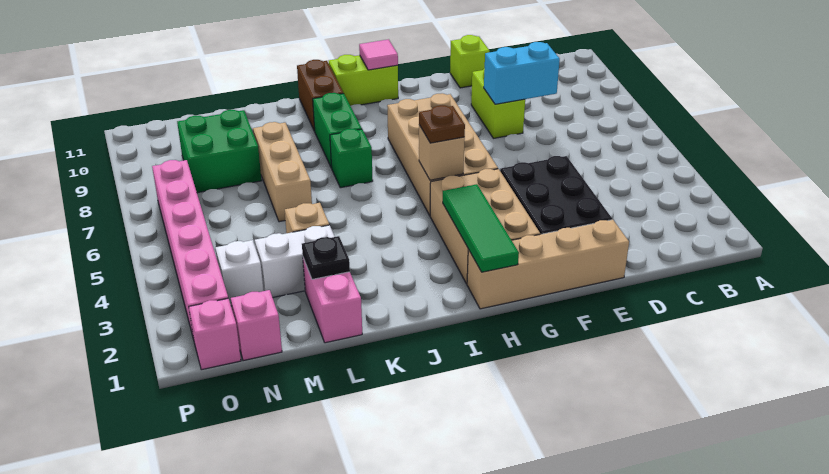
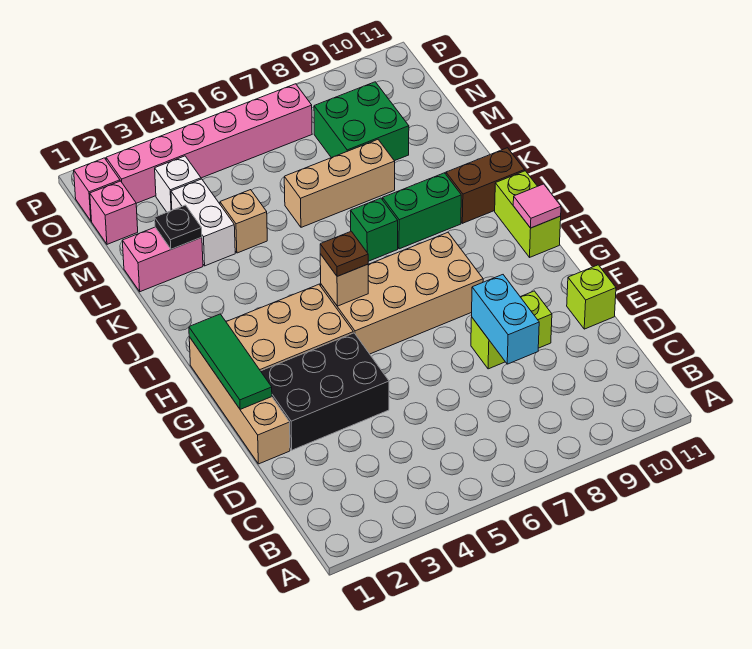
green tile H1:H3 level 2 -> green tile F1:H1 level 2

